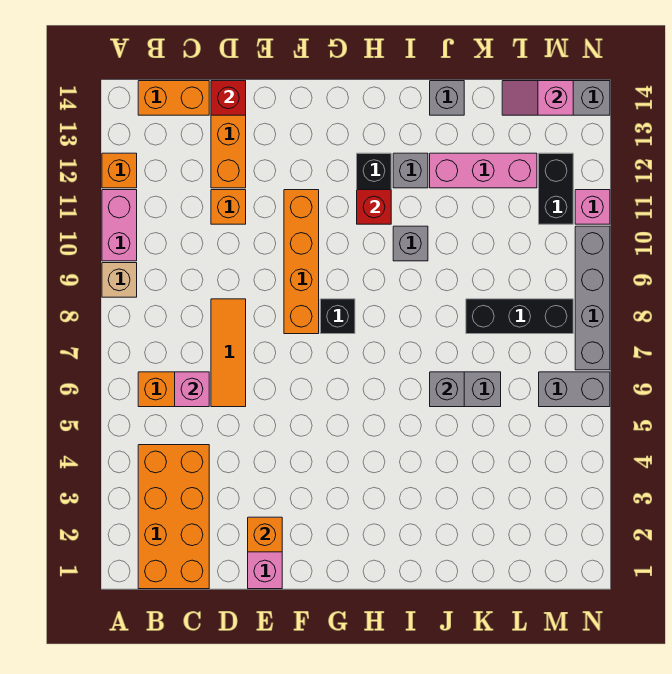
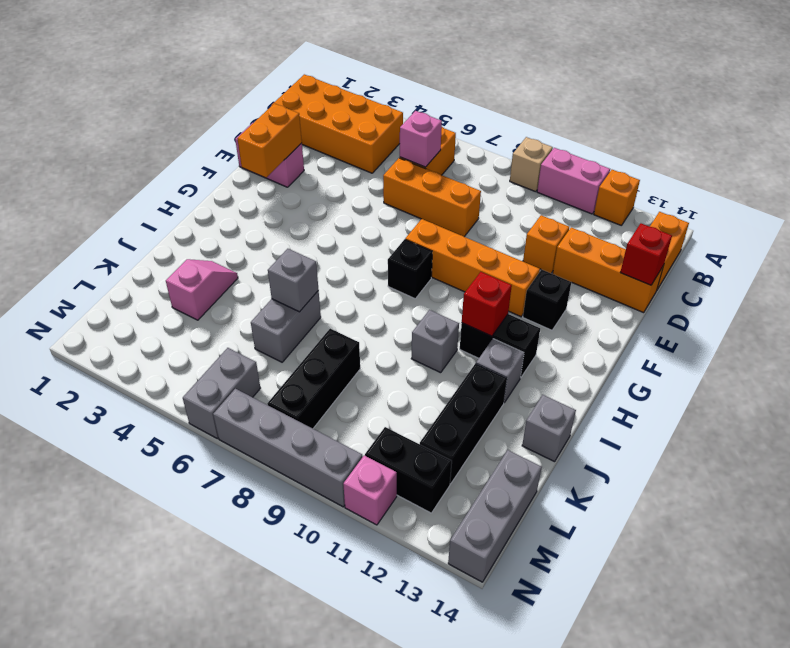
orange tile D6:D8 level 1 -> orange brick D6:D8 level 1
orange brick E2 level 2 -> orange brick E2:F2 level 2
none -> black brick F12 level 1
pink brick J12:L12 level 1 -> black brick J12:L12 level 1
pink slope L14:M14 level 2 top M -> pink slope J3:K3 level 1 top K

